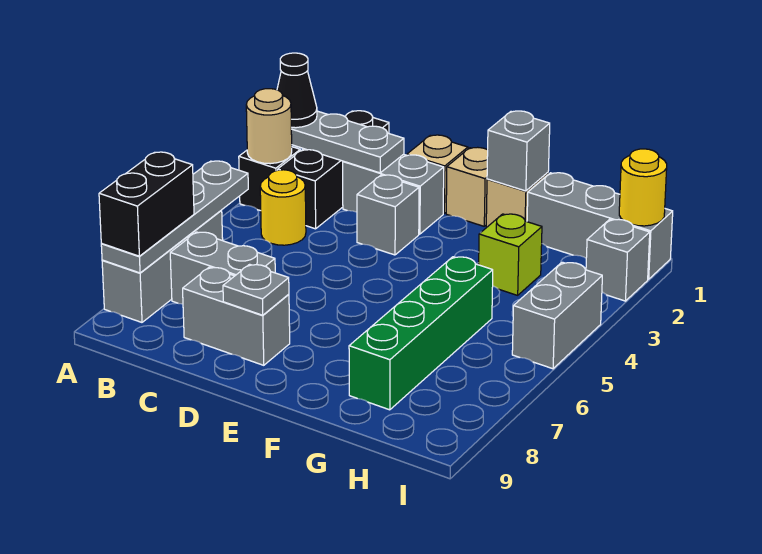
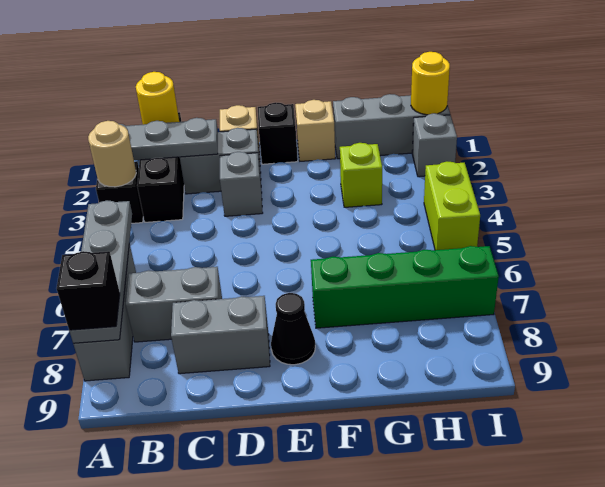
black cone A2 level 3 -> black cone E8 level 1
black brick A7:A8 level 3 -> black brick A8 level 3
yellow round brick B4 level 1 -> yellow round brick B1 level 2
grey plate D8 level 2 -> none
tan brick E1 level 1 -> black brick E1 level 1
grey brick F1 level 2 -> none
green brick G5:G8 level 1 -> green brick F7:I7 level 1
grey brick I4:I5 level 1 -> lime brick I4:I5 level 1

